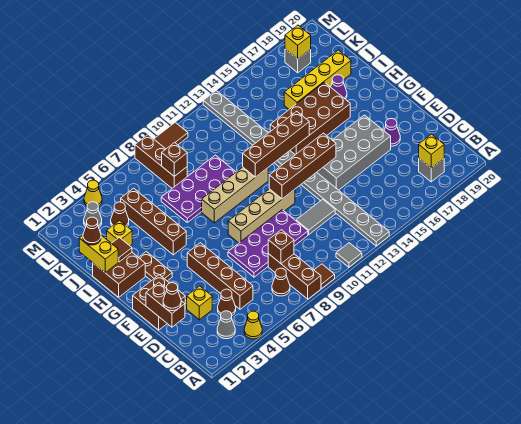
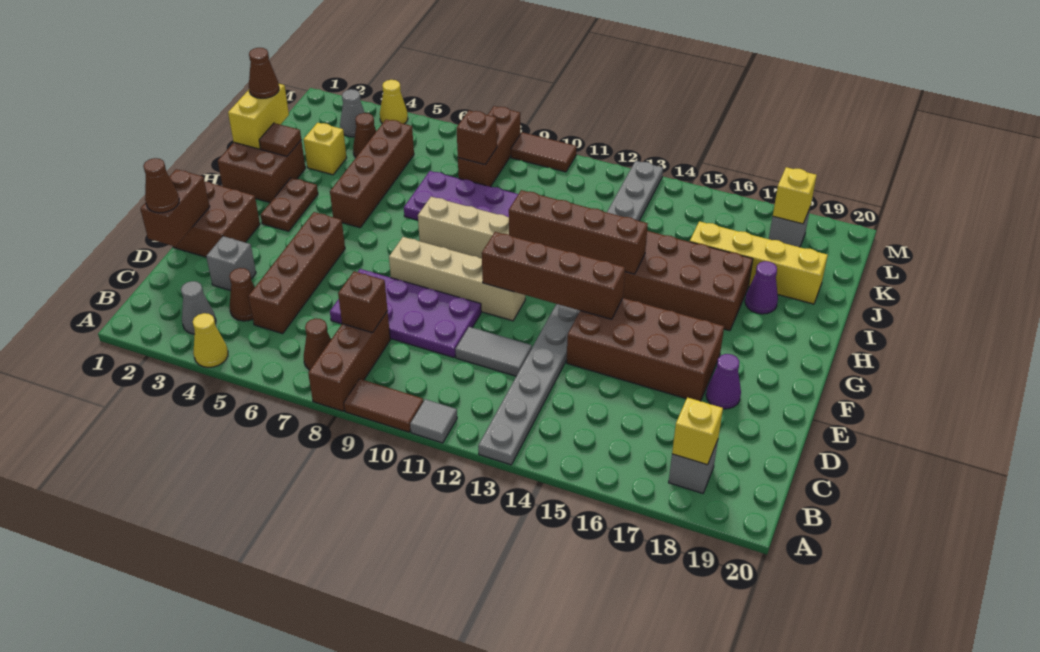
brown tile A9 level 1 -> brown tile A9:A10 level 1
yellow brick D3 level 1 -> grey brick D3 level 1
grey brick E14:F17 level 1 -> brown brick E14:F17 level 1

